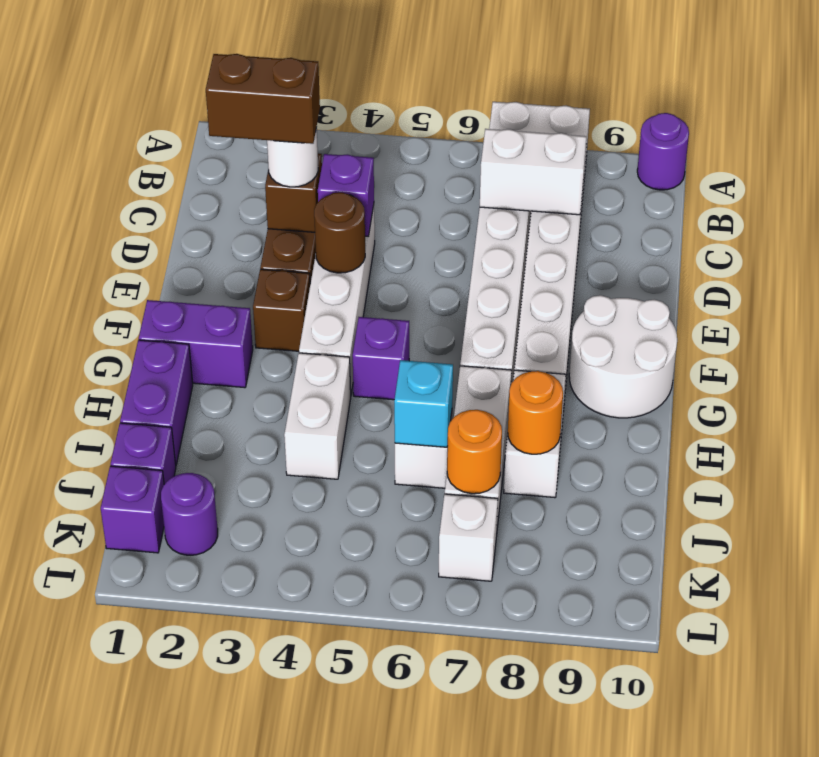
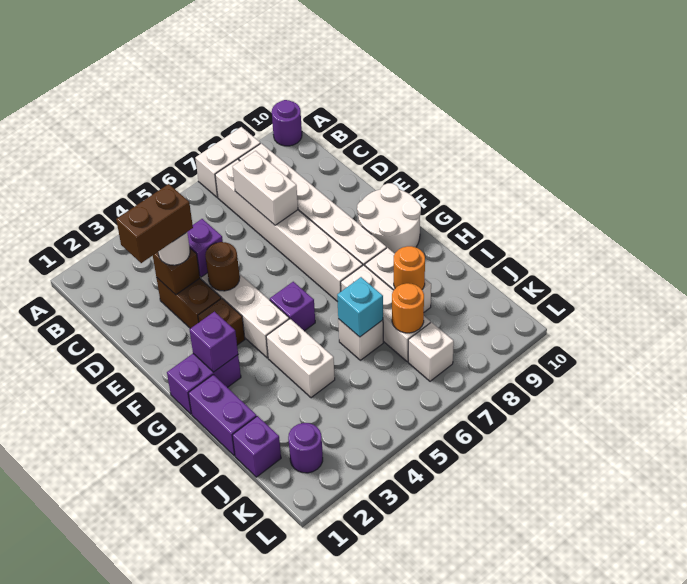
white brick C7:C8 level 2 -> white brick C7:D7 level 2
purple brick K1 level 1 -> purple brick G2 level 2

